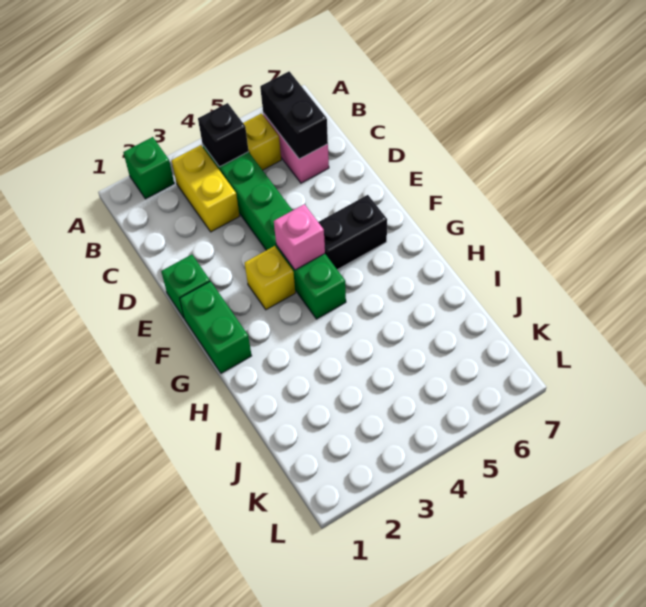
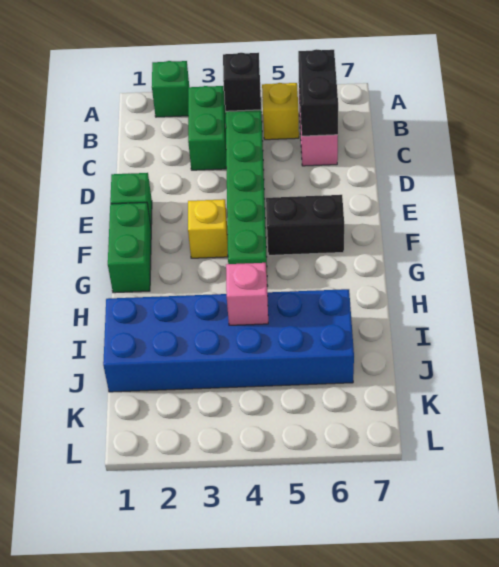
yellow brick B3:C3 level 1 -> green brick B3:C3 level 1
pink brick F4 level 2 -> pink brick I4 level 2
none -> blue brick I1:J6 level 1

